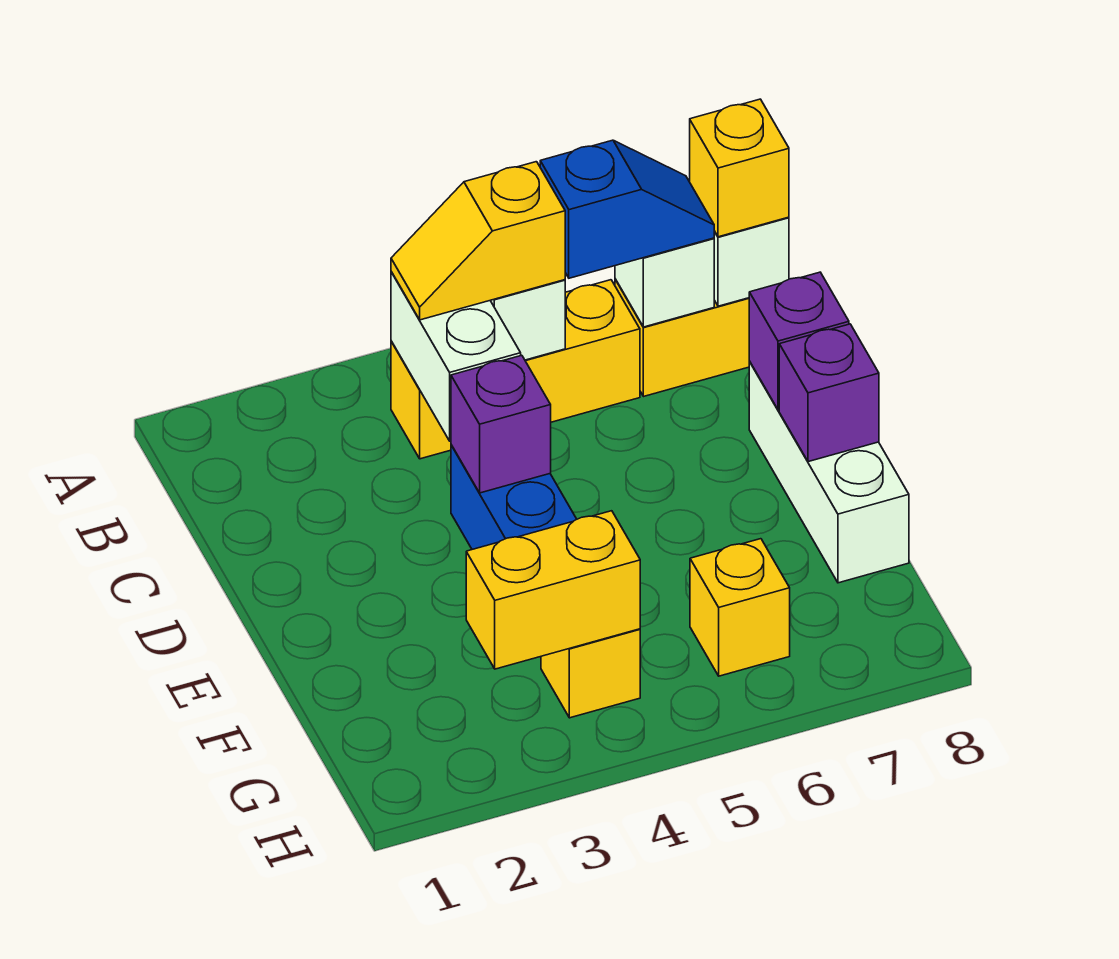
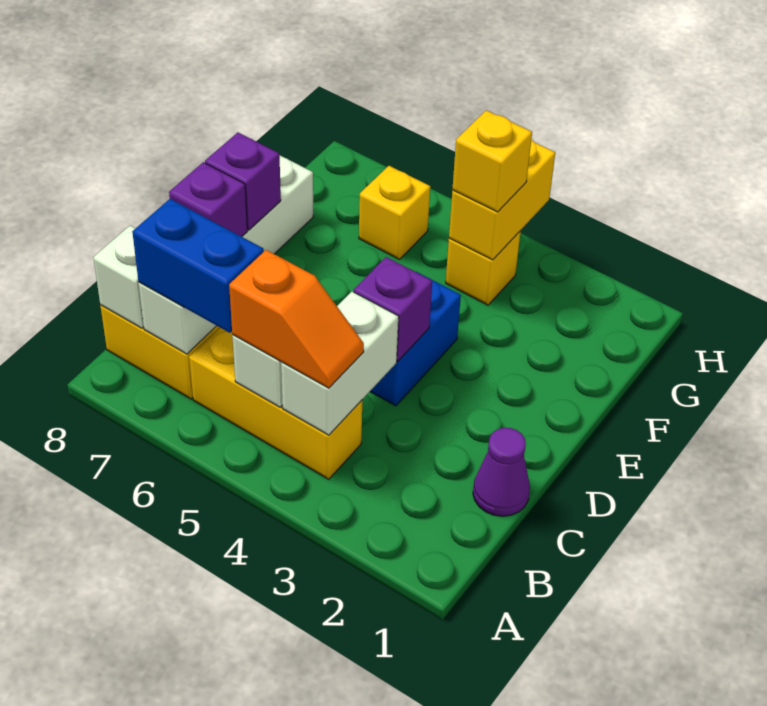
yellow slope B4:B5 level 3 top 5 -> orange slope B4:B5 level 3 top 5
blue slope B6:B7 level 3 top 6 -> blue brick B6:B7 level 3
yellow brick B8 level 3 -> yellow brick G4 level 3
none -> purple cone C1 level 1
yellow brick G3:G4 level 2 -> yellow brick G4:H4 level 2

